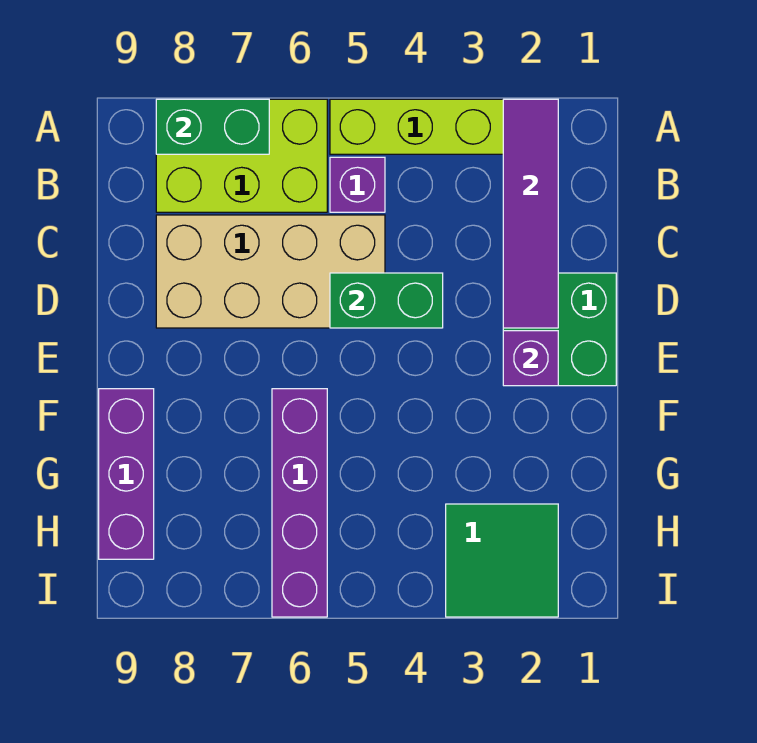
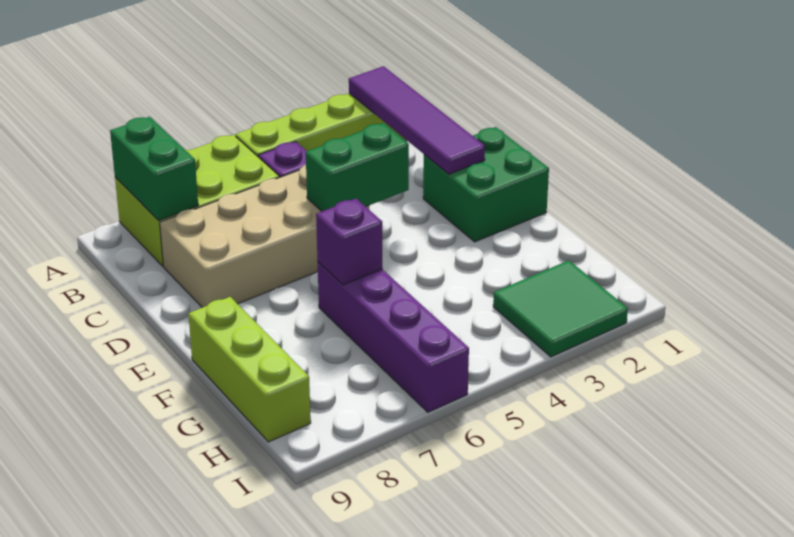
green brick A7:A8 level 2 -> green brick A8:B8 level 2
purple brick E2 level 2 -> purple brick F6 level 2
purple brick F9:H9 level 1 -> lime brick F9:H9 level 1

